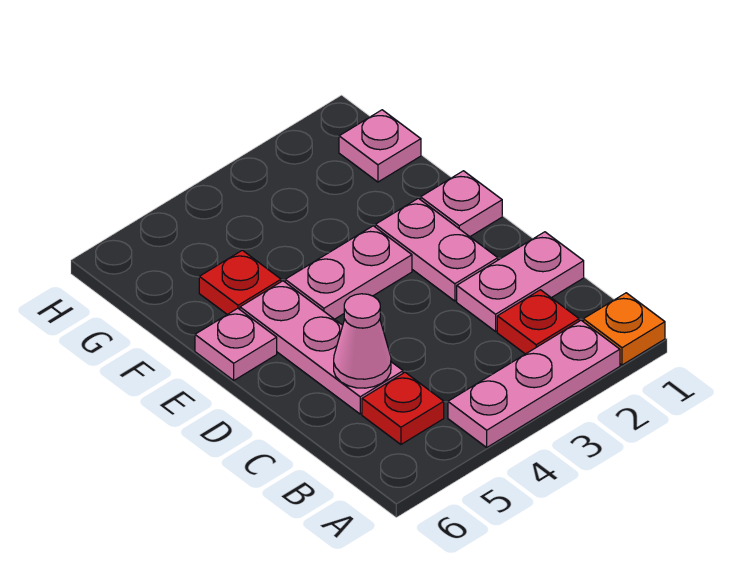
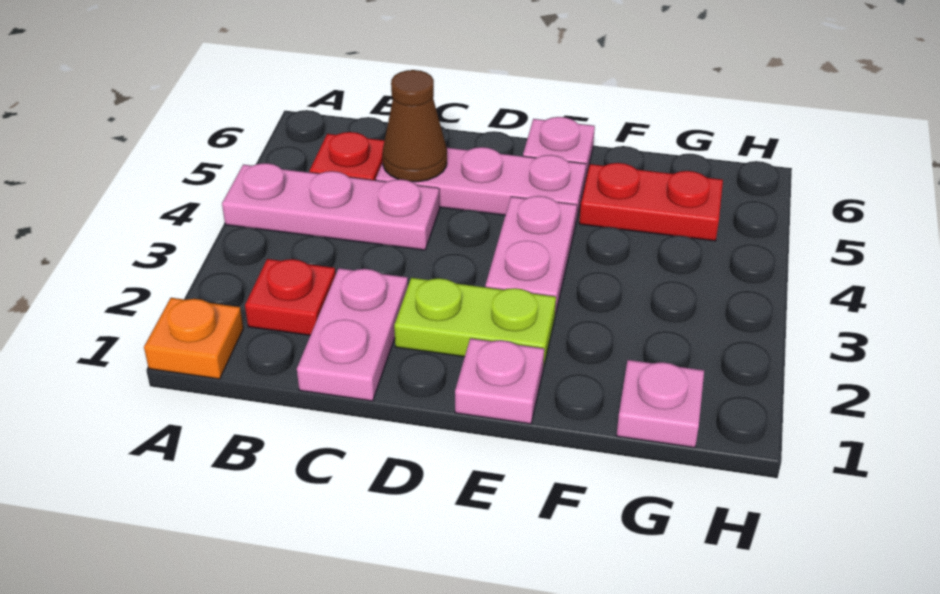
pink plate A2:A4 level 1 -> pink plate A4:C4 level 1
pink cone C5 level 2 -> brown cone C5 level 2
pink plate D2:E2 level 1 -> lime plate D2:E2 level 1
red plate F5 level 1 -> red plate F5:G5 level 1

